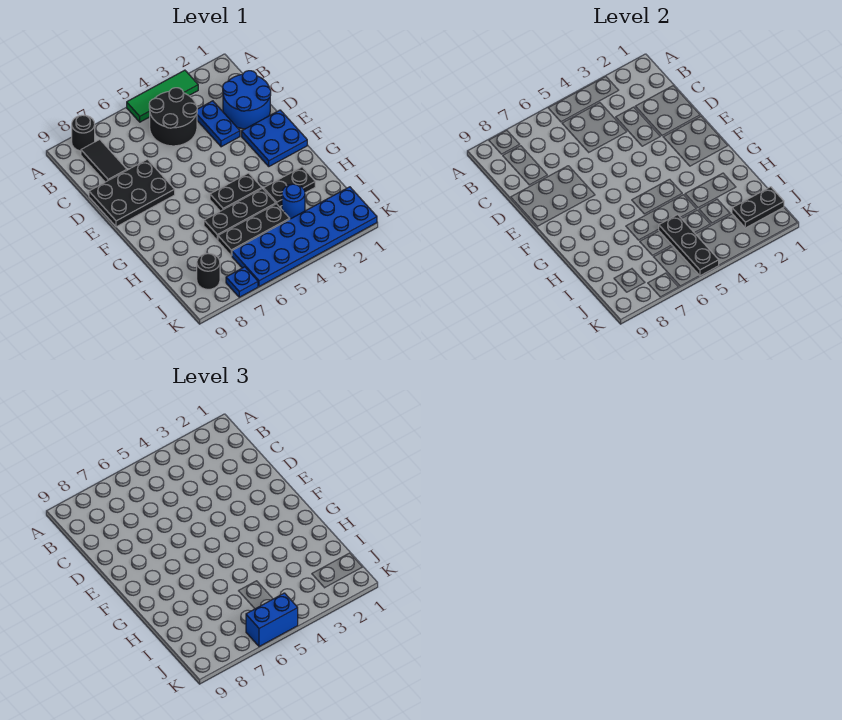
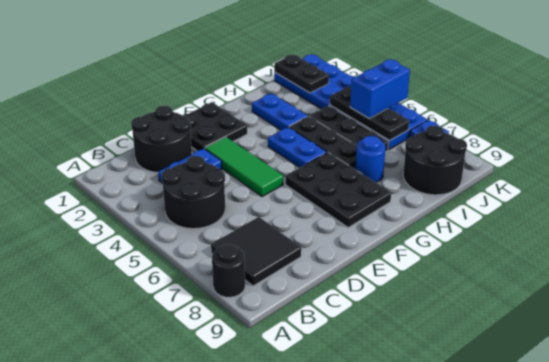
green tile A3:A5 level 1 -> green tile E3:E5 level 1
black tile B8:C8 level 1 -> black tile B7:C8 level 1
blue round brick C1:D2 level 1 -> black round brick C1:D2 level 1
black plate D7:E9 level 1 -> black plate F6:G8 level 1
blue plate E1:F2 level 1 -> black plate E1:F2 level 1
black plate G4:G5 level 1 -> blue plate G4:G5 level 1
black plate H2:H3 level 1 -> blue plate H2:H3 level 1
blue round brick I3 level 1 -> blue round brick H7 level 1
black plate I5:K5 level 2 -> black plate J4:J6 level 2
black round brick J8 level 1 -> black round brick I8:J9 level 1
blue brick K5:K6 level 3 -> blue brick J5:K5 level 3

